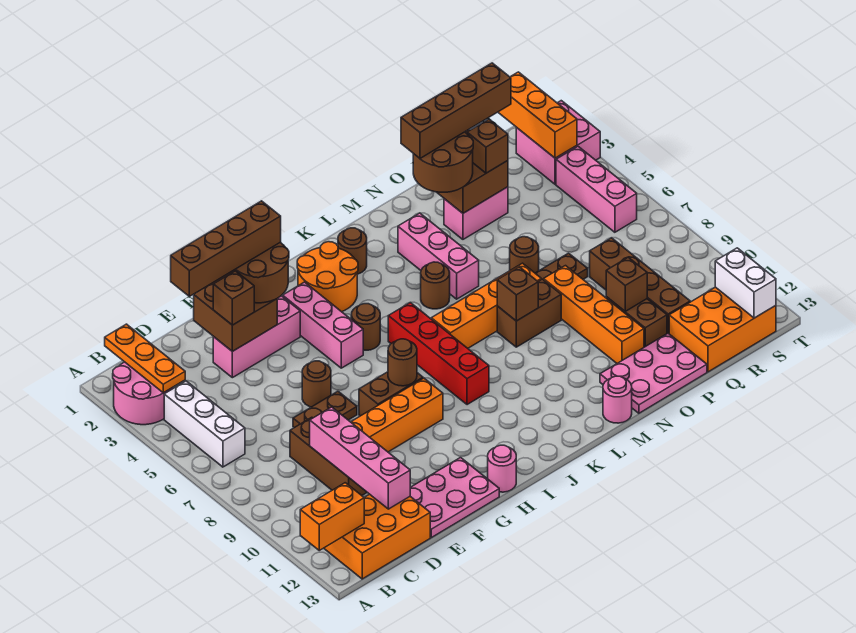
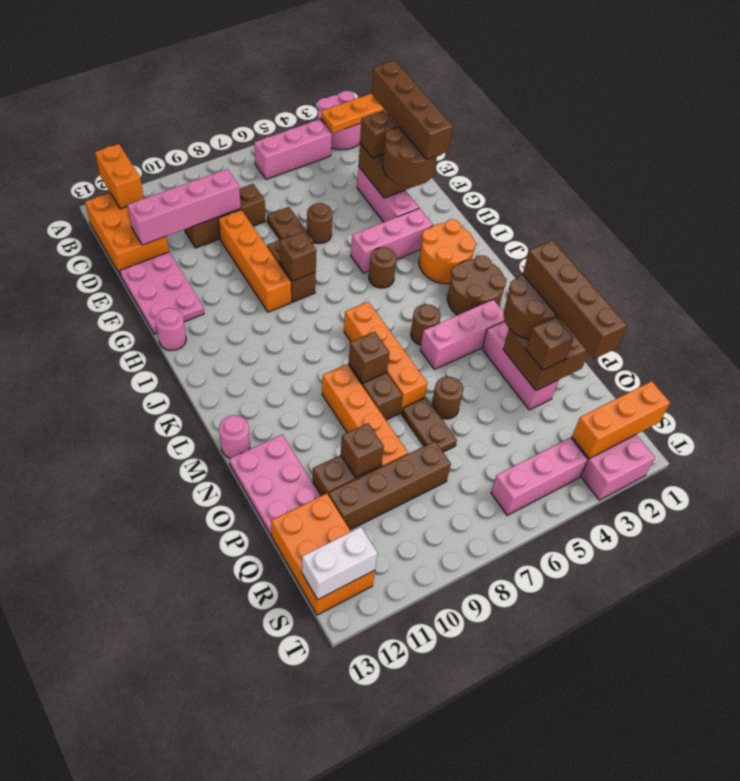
white brick B4:B6 level 1 -> pink brick B4:B6 level 1
brown round brick H8 level 2 -> brown brick H8 level 2
red brick J6:J9 level 1 -> none
brown round brick K2 level 1 -> brown round brick K2:L3 level 1
pink brick O3:P3 level 1 -> pink brick N3:P3 level 1
orange brick O8:O11 level 1 -> orange brick M9:P9 level 1

